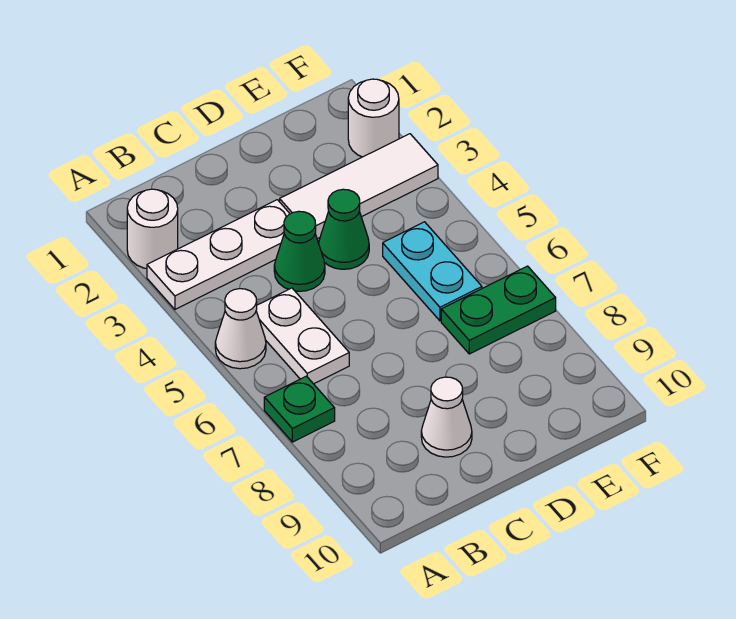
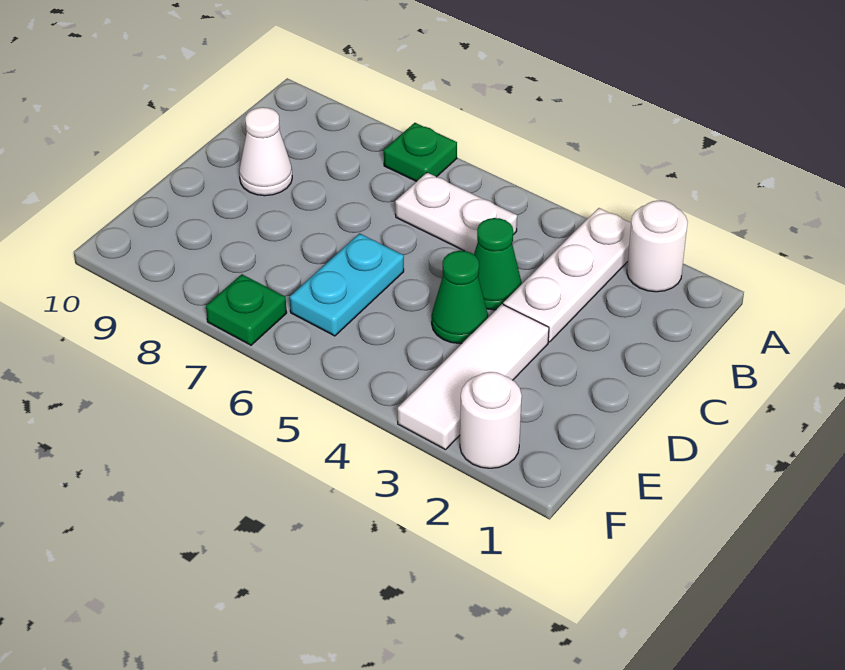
white cone A5 level 1 -> none
cyan plate E5:E6 level 1 -> cyan plate D6:E6 level 1
green plate E7:F7 level 1 -> green plate F7 level 1

